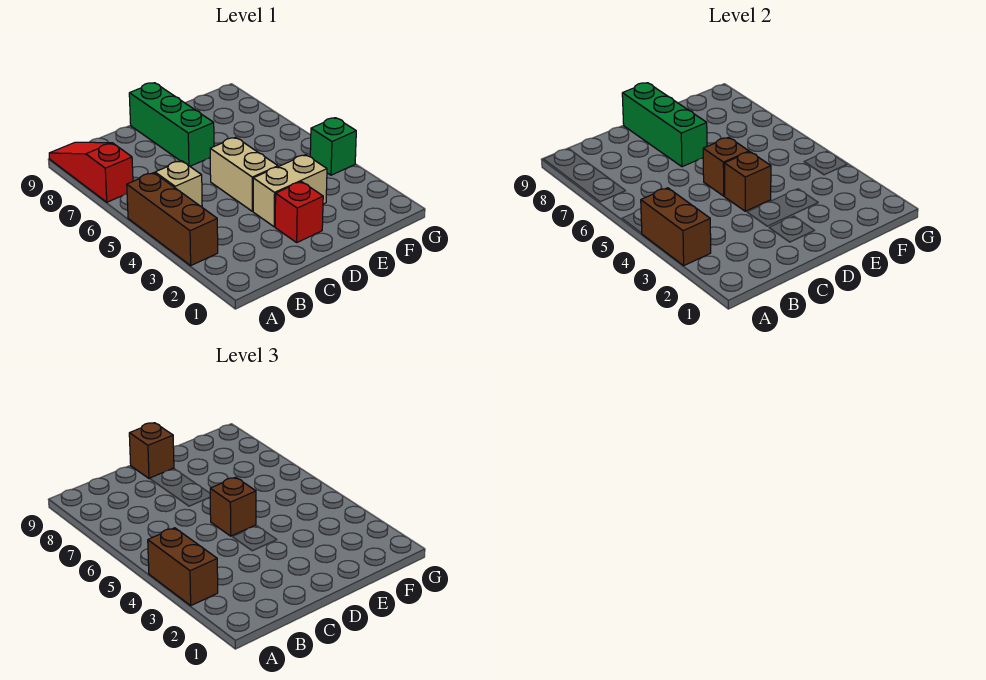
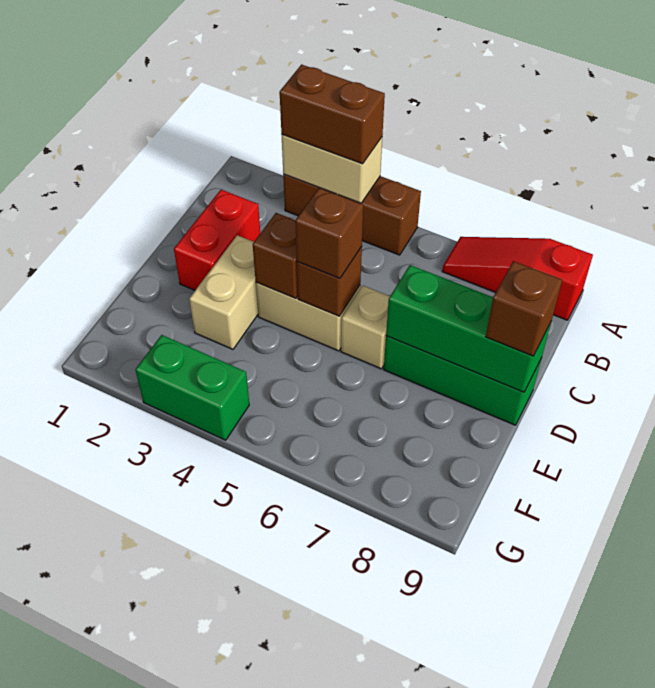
brown brick A3:A4 level 2 -> tan brick A3:A4 level 2
red slope A7:A9 level 1 top 7 -> red slope A7:A9 level 1 top 9
tan brick B5 level 1 -> tan brick D6 level 1
red brick D2 level 1 -> red brick C2:D2 level 1
green brick G4 level 1 -> green brick G3:G4 level 1

